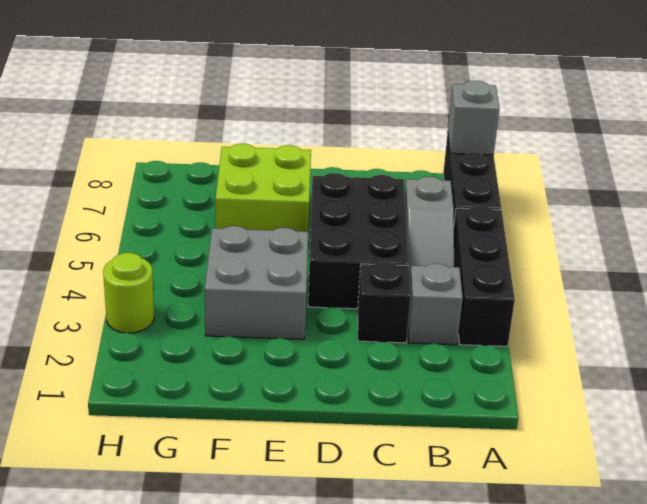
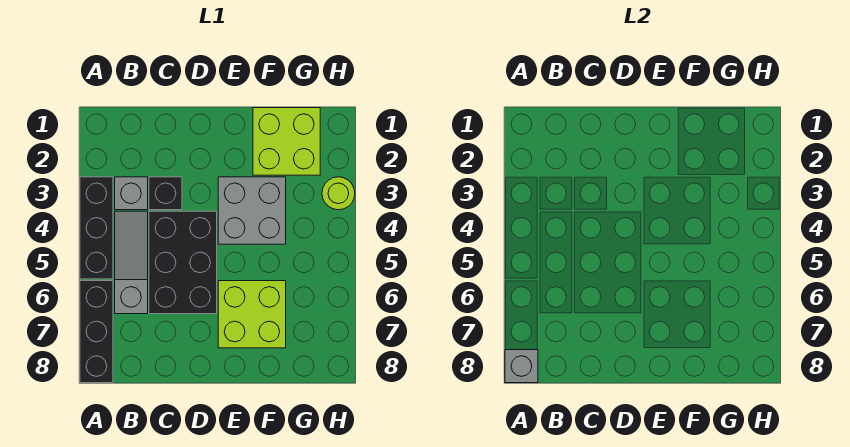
none -> lime brick F1:G2 level 1

